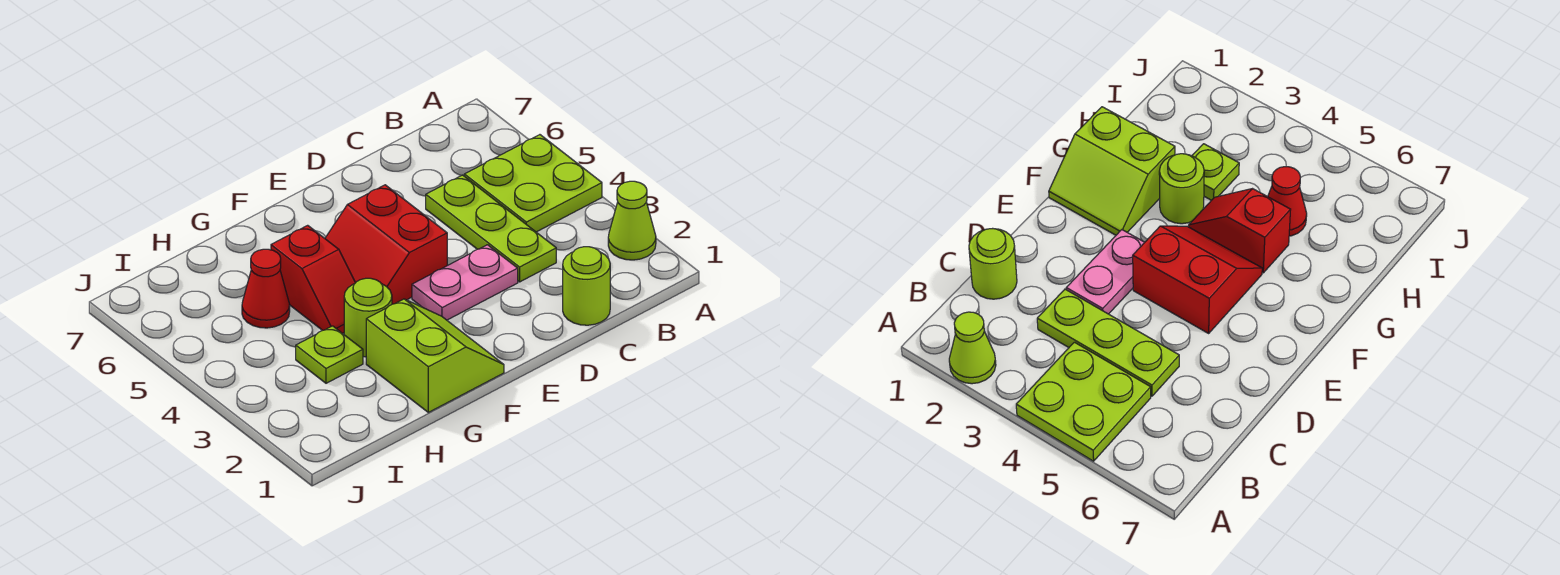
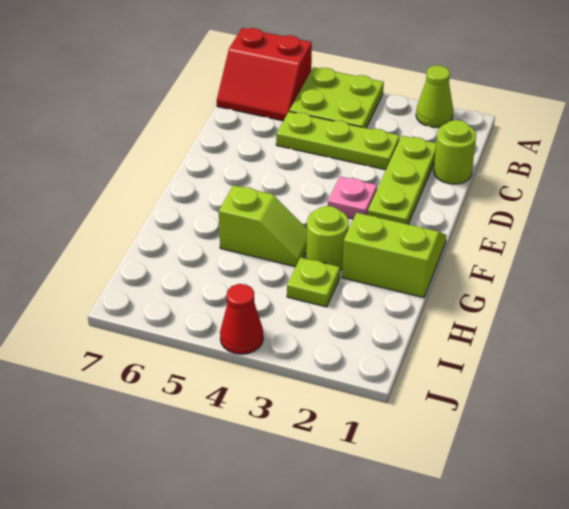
none -> lime plate C2:E2 level 1
pink plate D3:E3 level 1 -> pink plate E3 level 1
red slope E4:F5 level 1 top E -> red slope A6:B7 level 1 top A
red slope G4:G5 level 1 top 5 -> lime slope G4:G5 level 1 top 5
red cone H5 level 1 -> red cone J4 level 1

